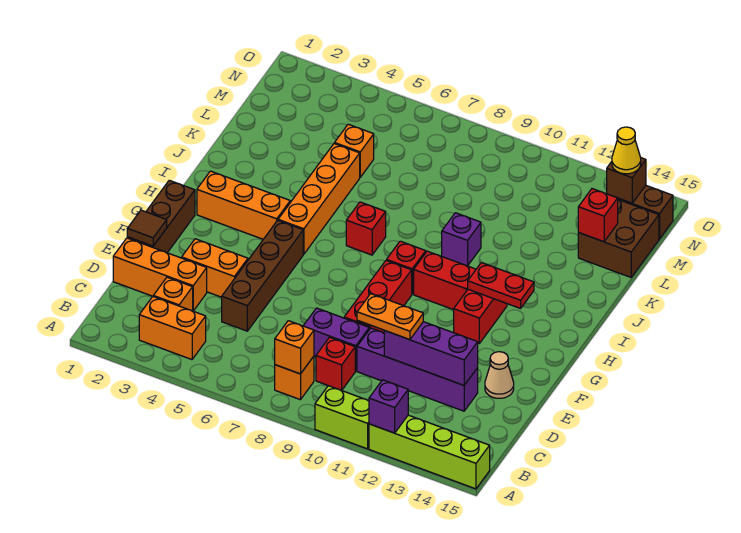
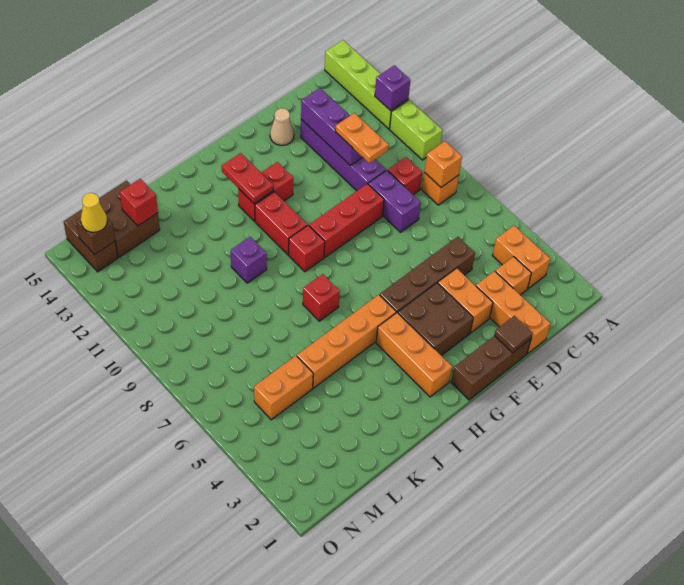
none -> brown brick F3:G4 level 1
orange brick L5 level 1 -> orange brick L5:M5 level 1

